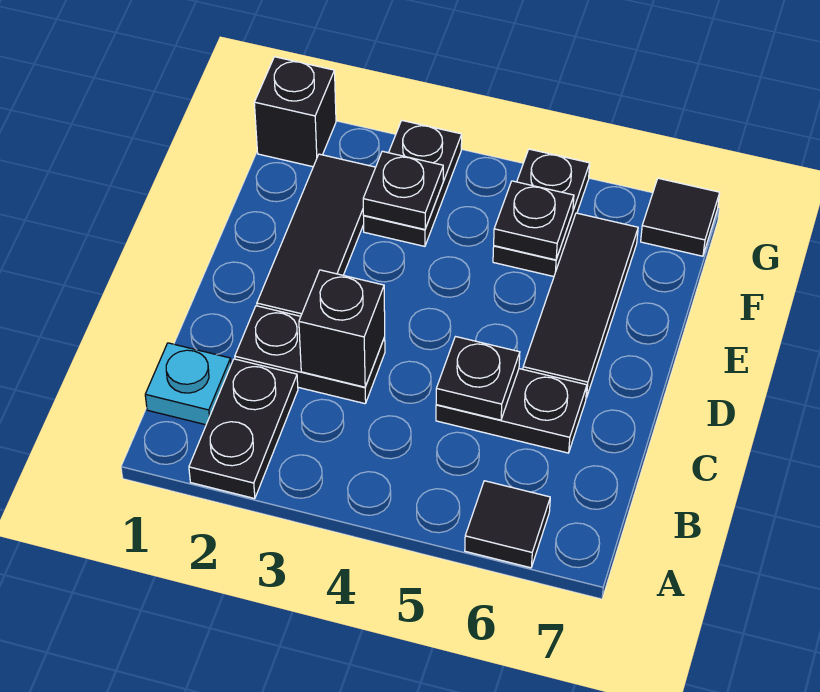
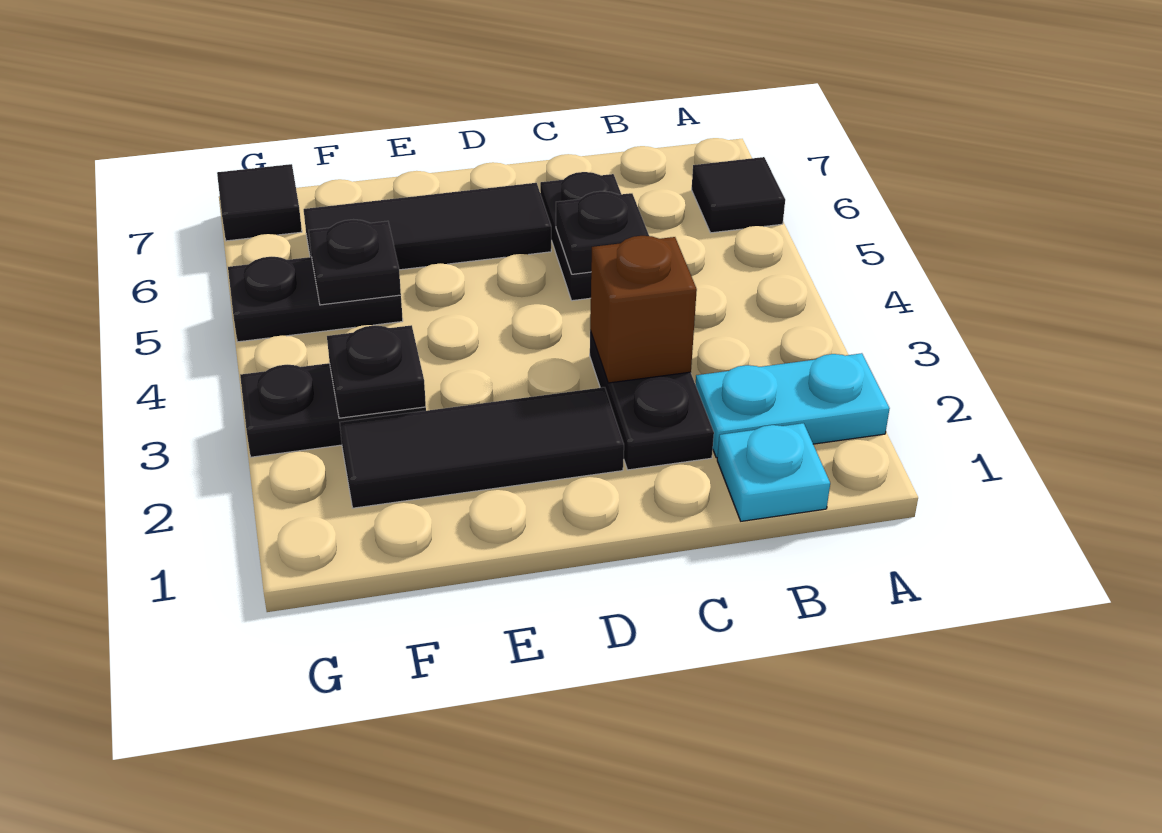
black plate A2:B2 level 1 -> cyan plate A2:B2 level 1
black brick C3 level 2 -> brown brick C3 level 2
black brick G1 level 1 -> none

